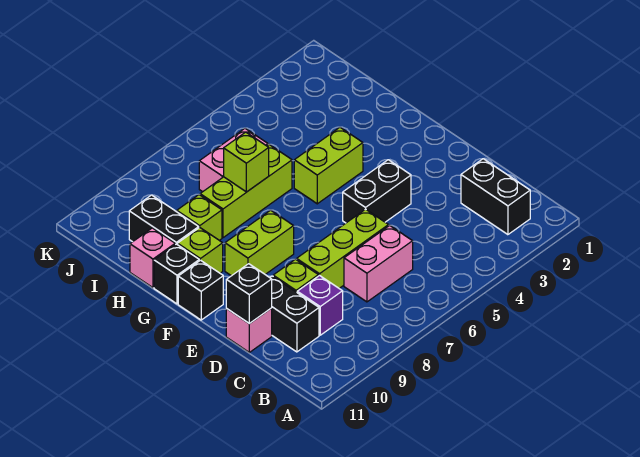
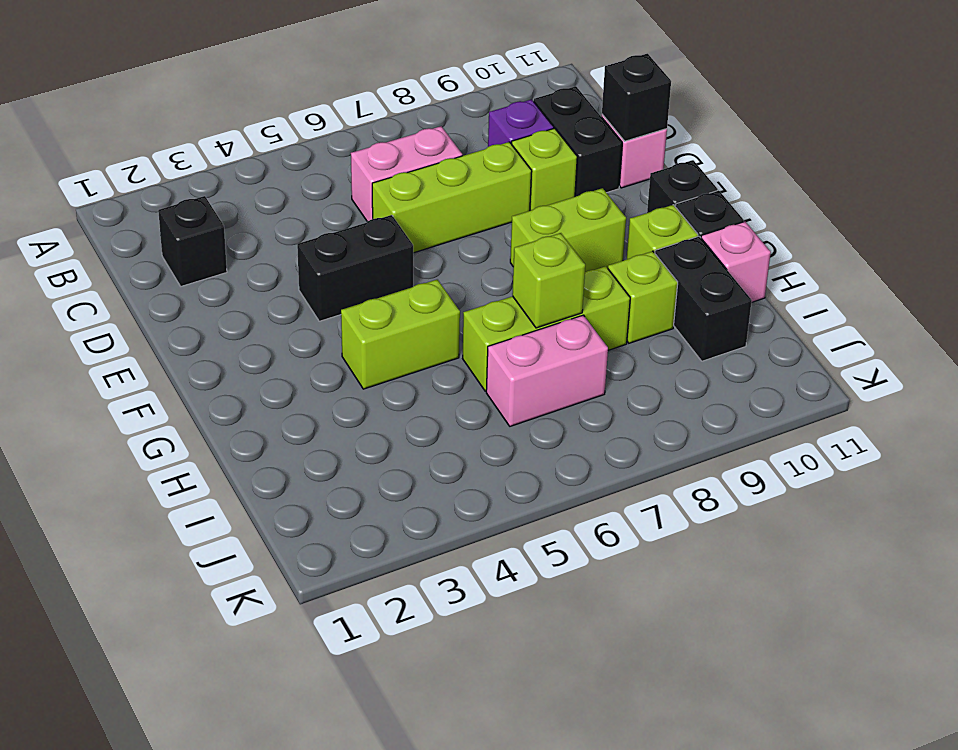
black brick B2:C2 level 1 -> black brick C2 level 1

